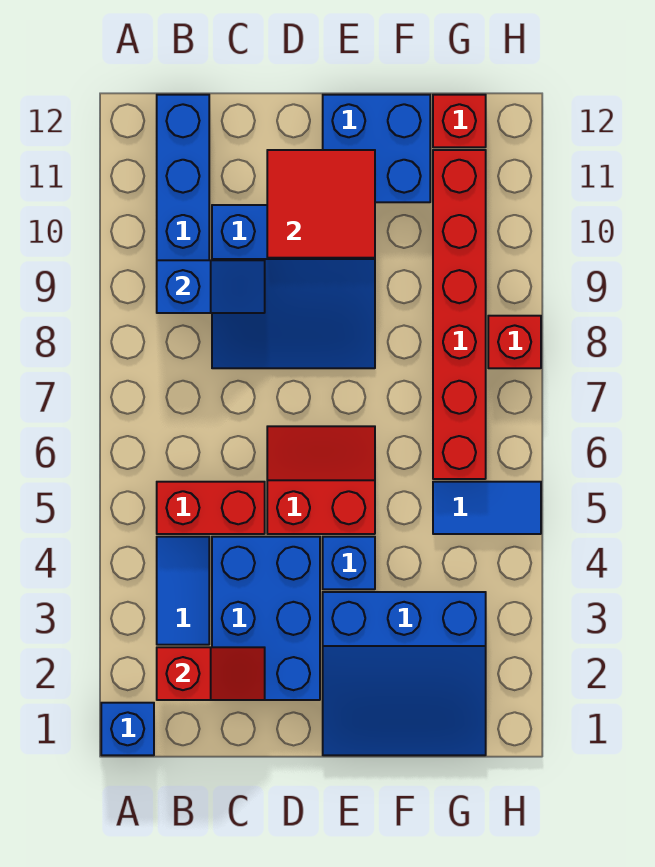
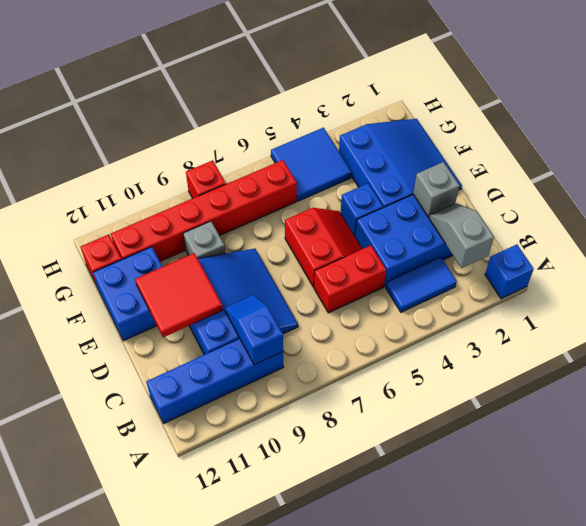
red slope B2:C2 level 2 top B -> grey slope B2:C2 level 2 top B
red brick B5:C5 level 1 -> red brick C5:C6 level 1
none -> grey brick D2 level 2
red slope D5:E6 level 1 top 5 -> red slope D5:E6 level 1 top 6
none -> grey brick F9 level 1
blue tile G5:H5 level 1 -> blue tile G4:H5 level 1

